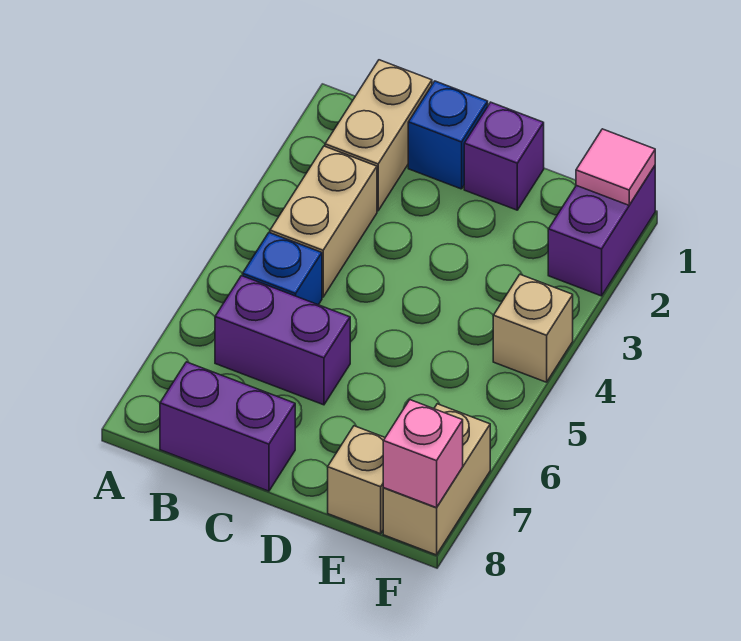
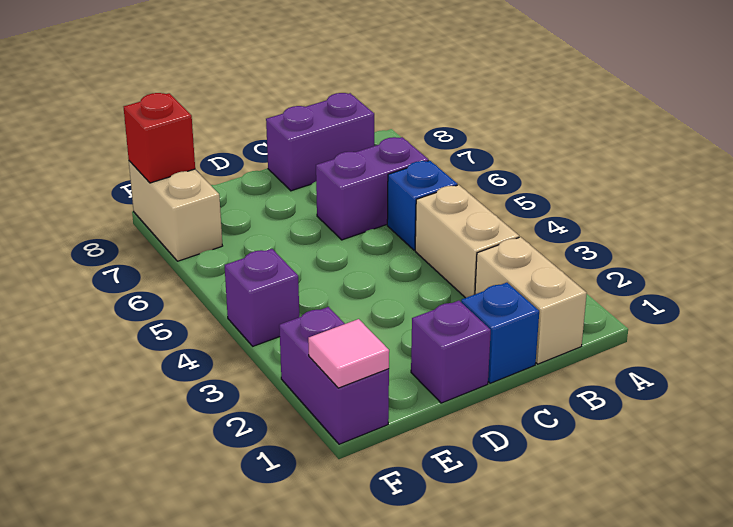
tan brick E8 level 1 -> none
tan brick F4 level 1 -> purple brick F4 level 1
pink brick F8 level 2 -> red brick F8 level 2

